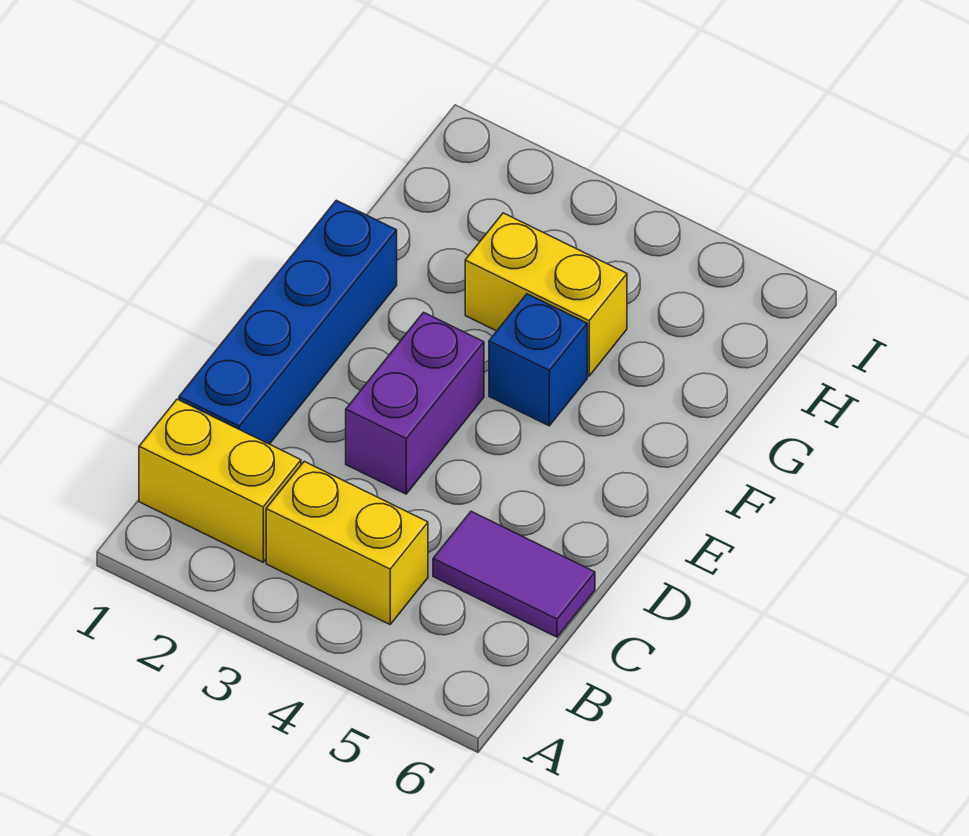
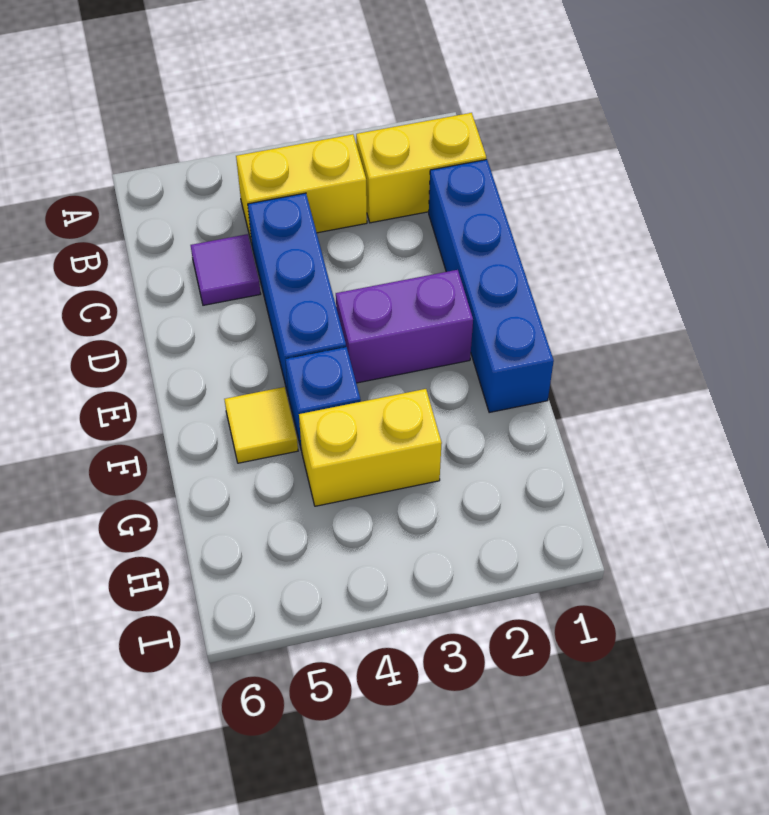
none -> blue brick C4:E4 level 1
purple tile C5:C6 level 1 -> purple tile C5 level 1
purple brick D3:E3 level 1 -> purple brick E2:E3 level 1
none -> yellow tile F5 level 1

